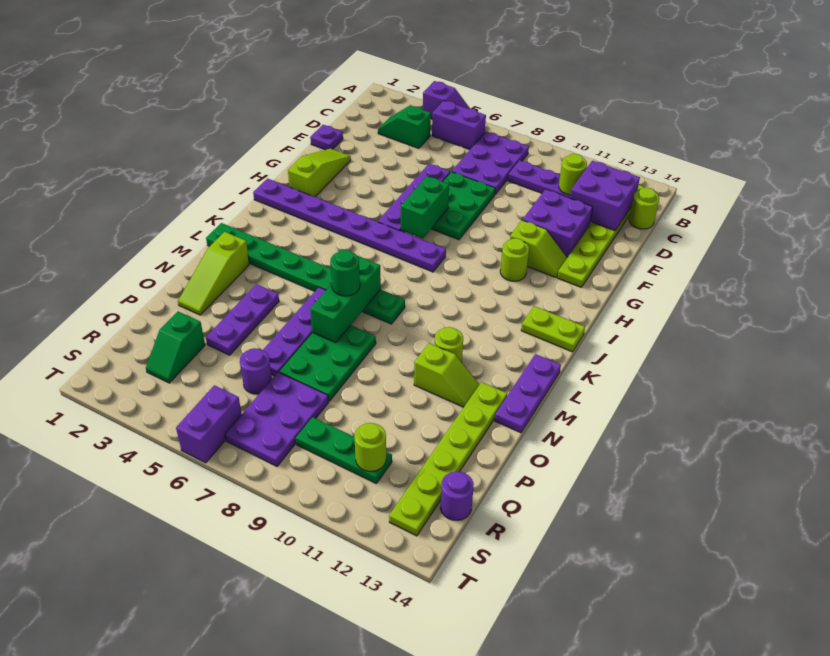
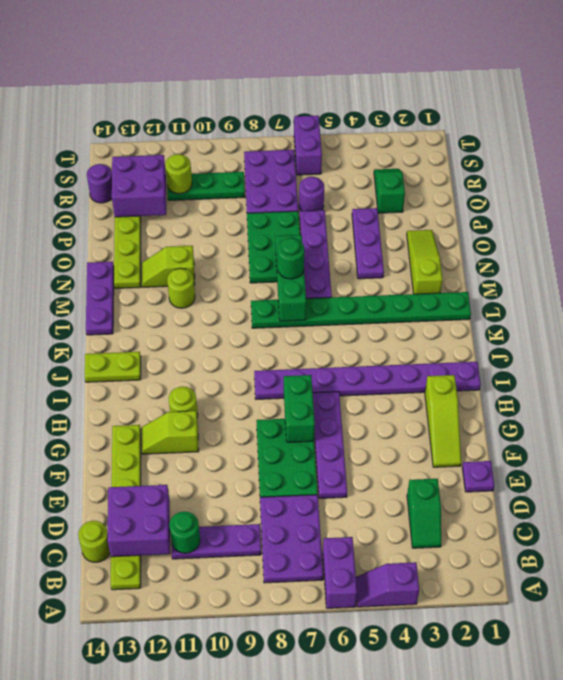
purple brick B5:B6 level 1 -> purple brick A6:B6 level 1
green slope C3:C4 level 1 top 4 -> green slope C3:D3 level 1 top D
lime round brick C11 level 2 -> green round brick C11 level 2
purple brick E11:F12 level 1 -> purple brick Q12:R13 level 2

